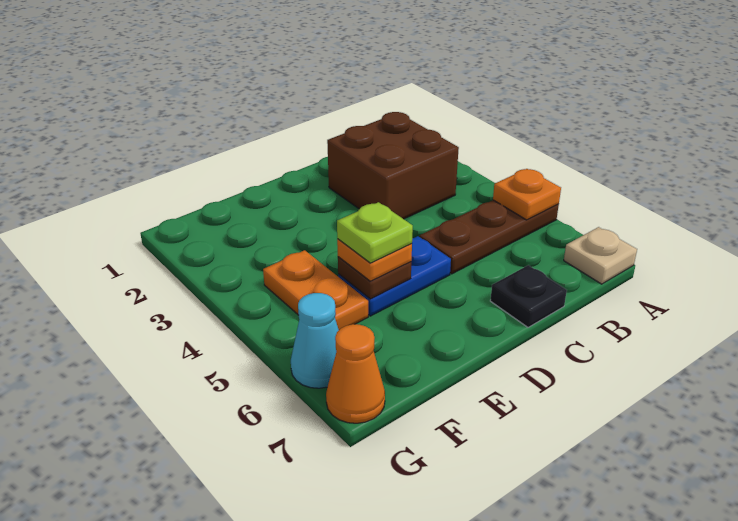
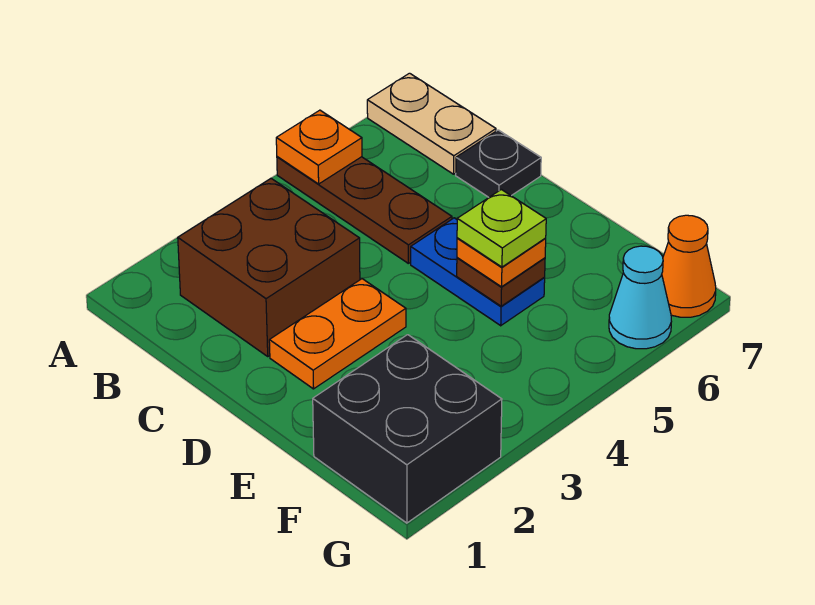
tan plate A7 level 1 -> tan plate A7:B7 level 1
none -> black brick F1:G2 level 1
orange plate F4:F5 level 1 -> orange plate D2:D3 level 1

